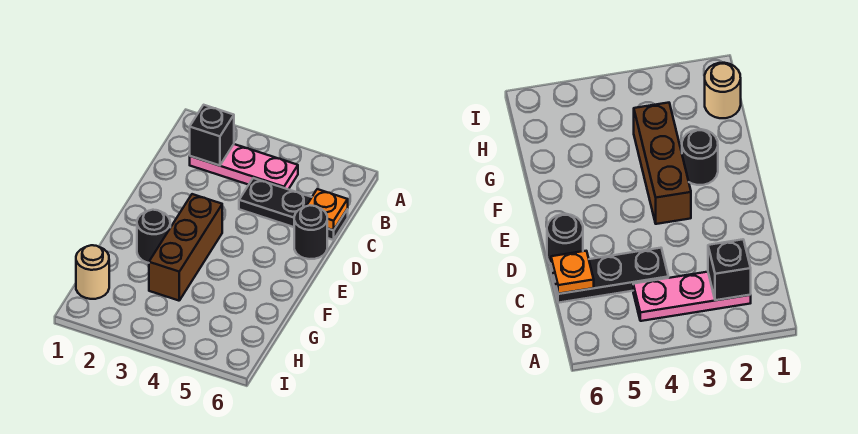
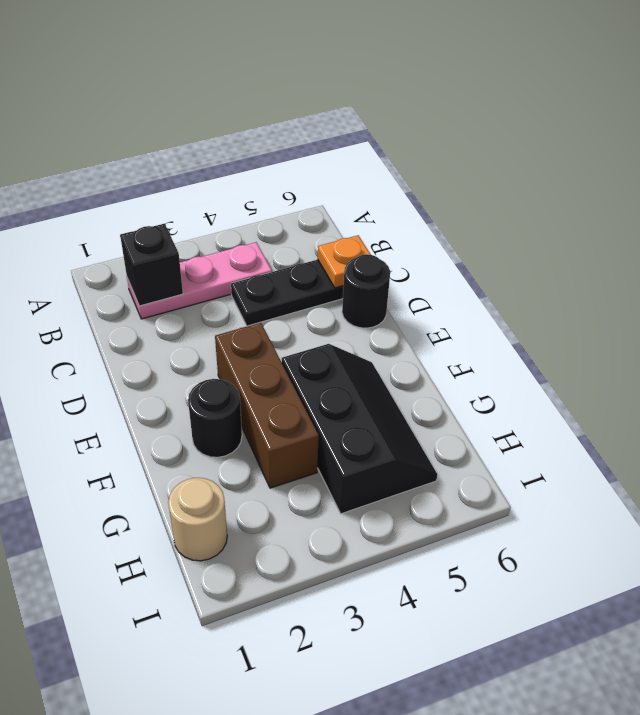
none -> black slope F4:H5 level 1 top 4

